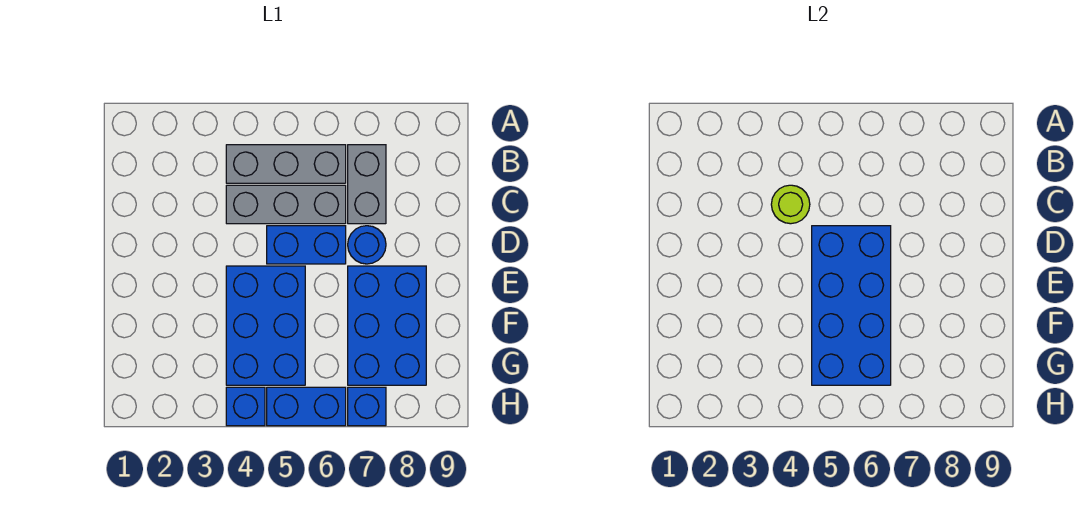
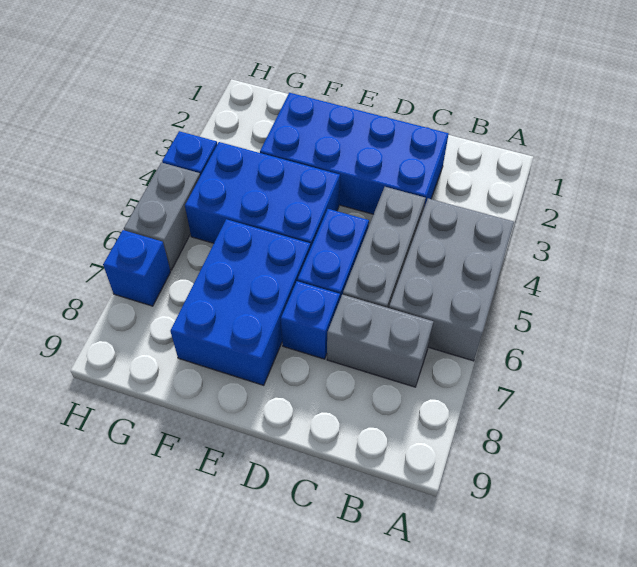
grey brick B4:B6 level 1 -> grey brick A4:B6 level 1
lime round brick C4 level 2 -> none
blue brick D5:G6 level 2 -> blue brick C2:F3 level 1
blue round brick D7 level 1 -> blue brick D7 level 1
blue brick E7:G8 level 1 -> blue brick E6:F8 level 1
blue brick H5:H6 level 1 -> grey brick H5:H6 level 1

